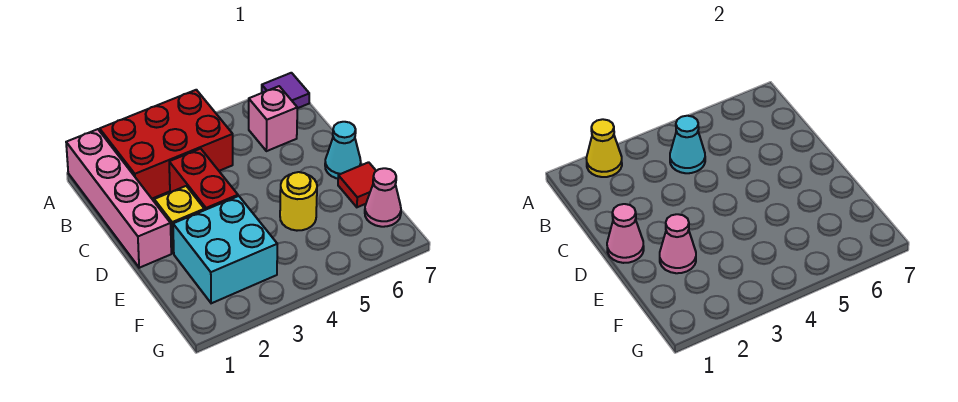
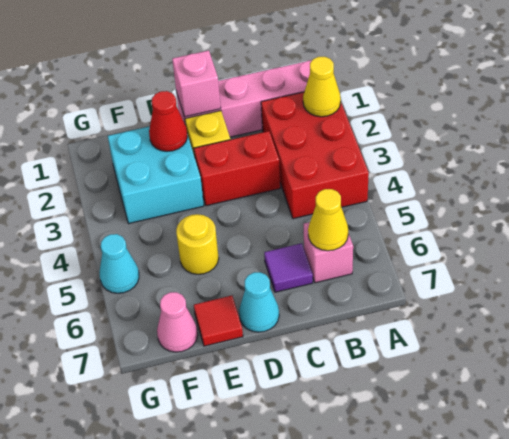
purple tile A7 level 1 -> purple tile C6 level 1
cyan cone B4 level 2 -> cyan cone G5 level 1
none -> yellow cone B6 level 2
pink cone D1 level 2 -> pink brick D1 level 2
pink cone E2 level 2 -> red cone E2 level 2

